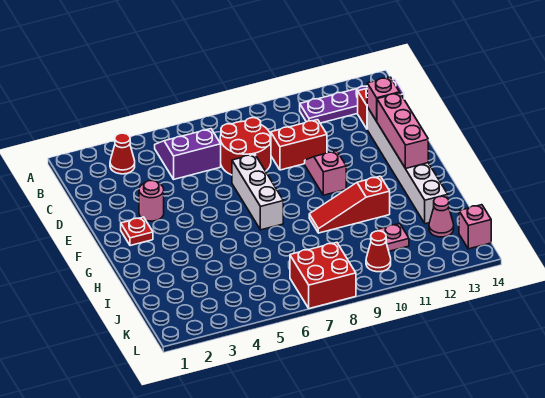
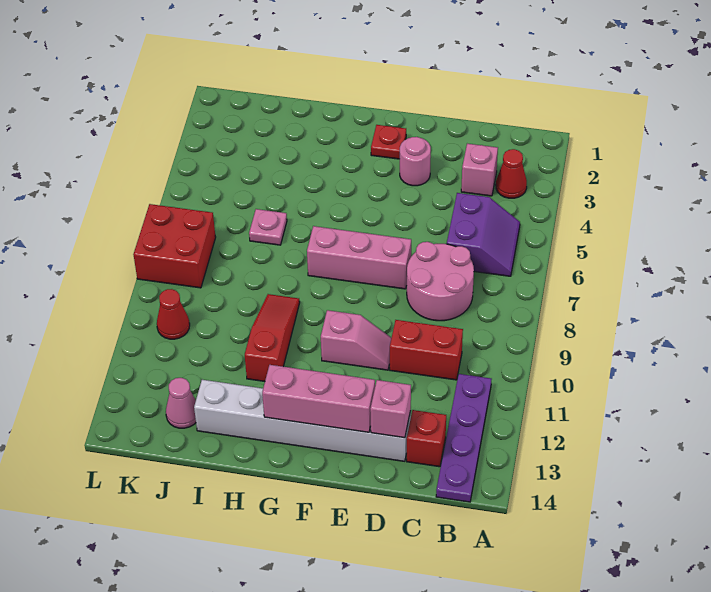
red round brick C7:D8 level 1 -> pink round brick C7:D8 level 1
red brick D9:D10 level 1 -> red brick C10:D10 level 1
white brick E7:G7 level 1 -> pink brick E7:G7 level 1
pink plate J11 level 1 -> pink plate I6 level 1
pink brick K14 level 1 -> pink brick C3 level 1

